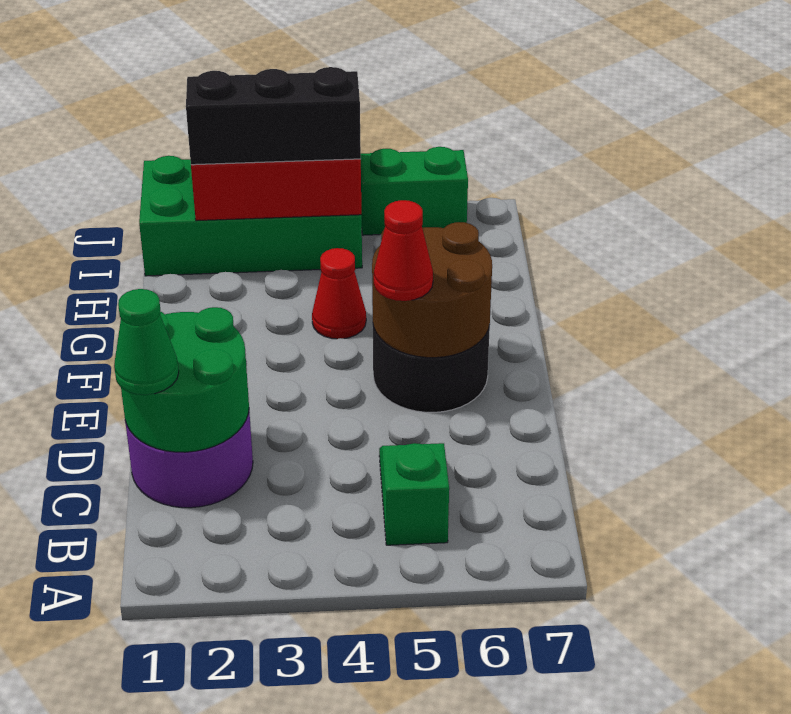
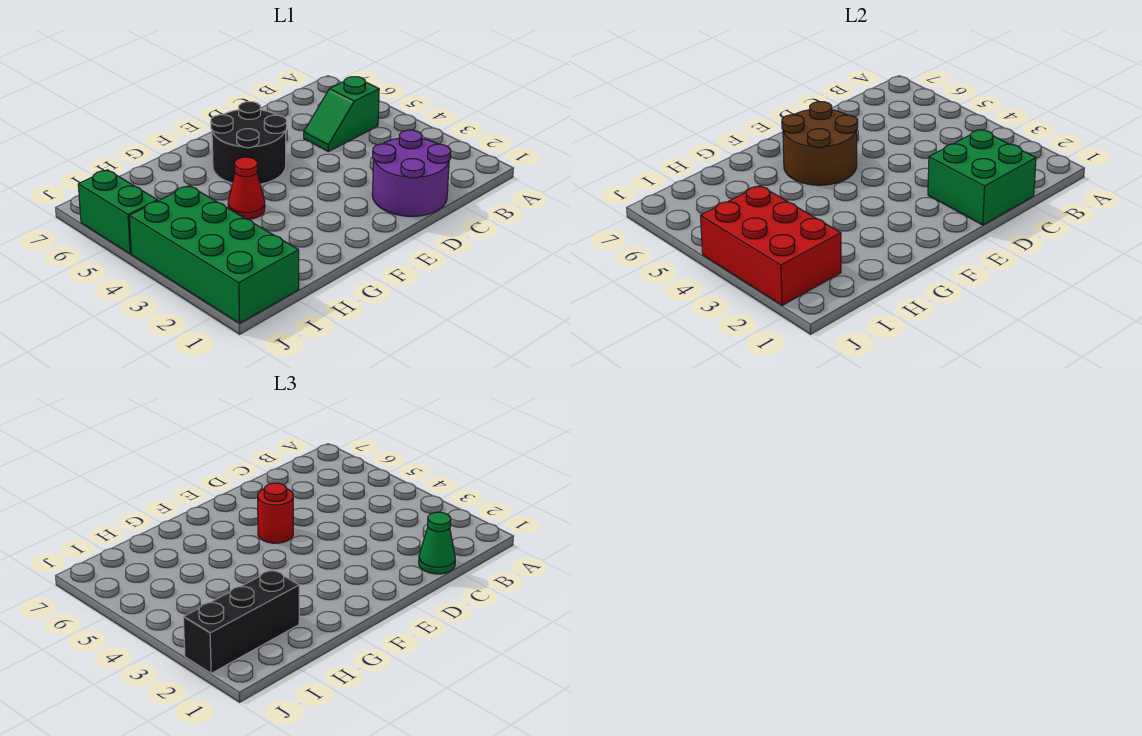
green round brick C1:D2 level 2 -> green brick C1:D2 level 2
red cone E5 level 3 -> red round brick E5 level 3
black brick I2:I4 level 3 -> black brick H2:J2 level 3

